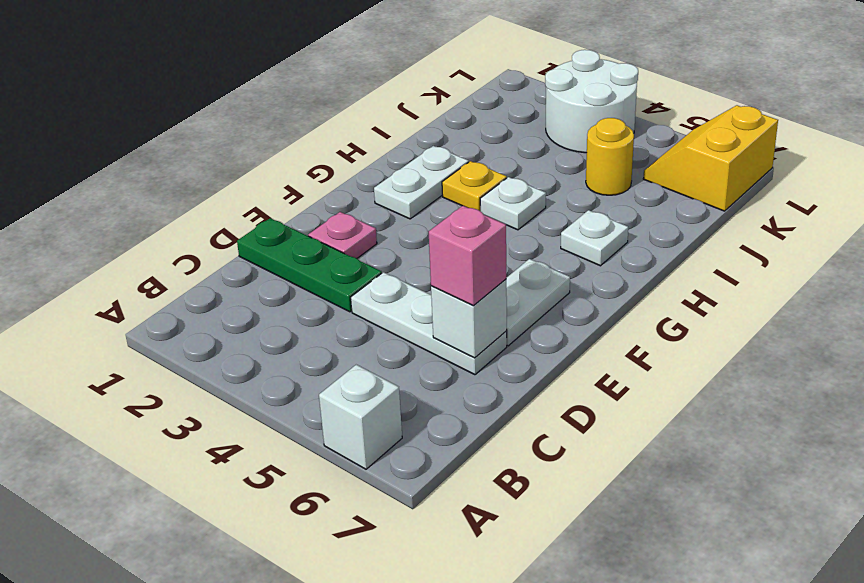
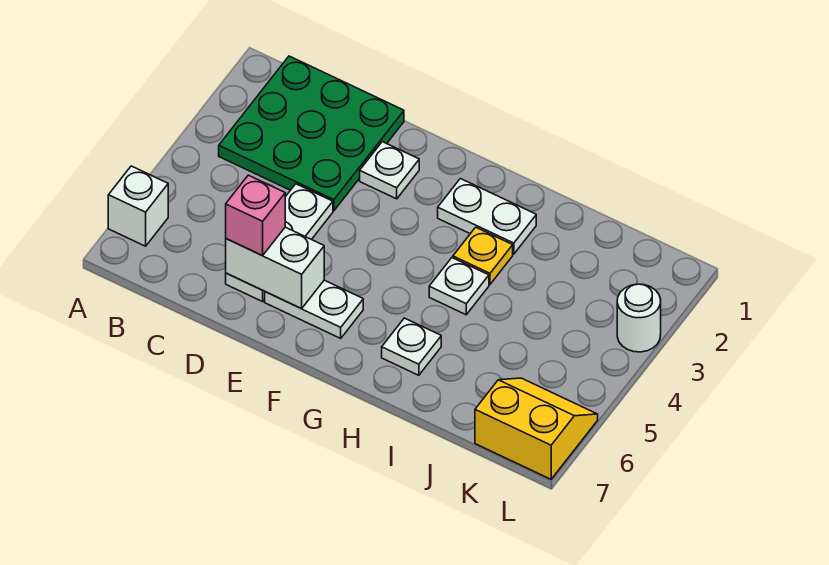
green plate D1:D3 level 1 -> green plate B1:D3 level 1
white brick D6 level 2 -> white brick D6:E6 level 2
pink plate E2 level 1 -> white plate E2 level 1
yellow round brick J5 level 1 -> none
white round brick K3:L4 level 1 -> white round brick L3 level 1

